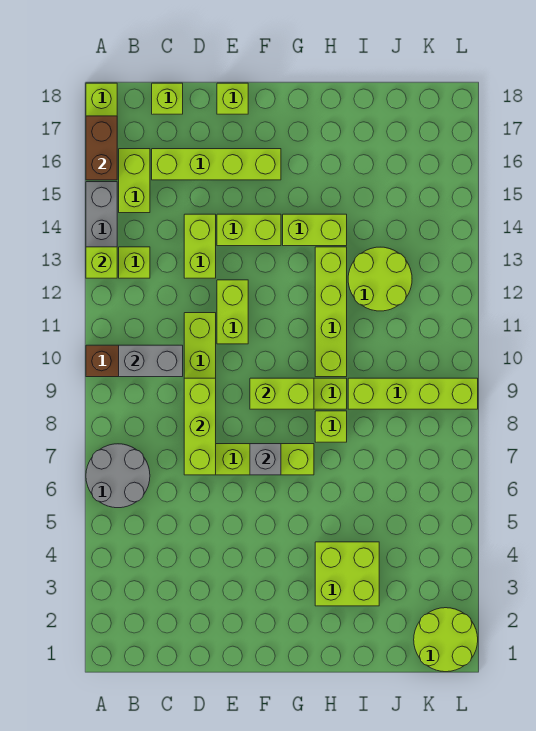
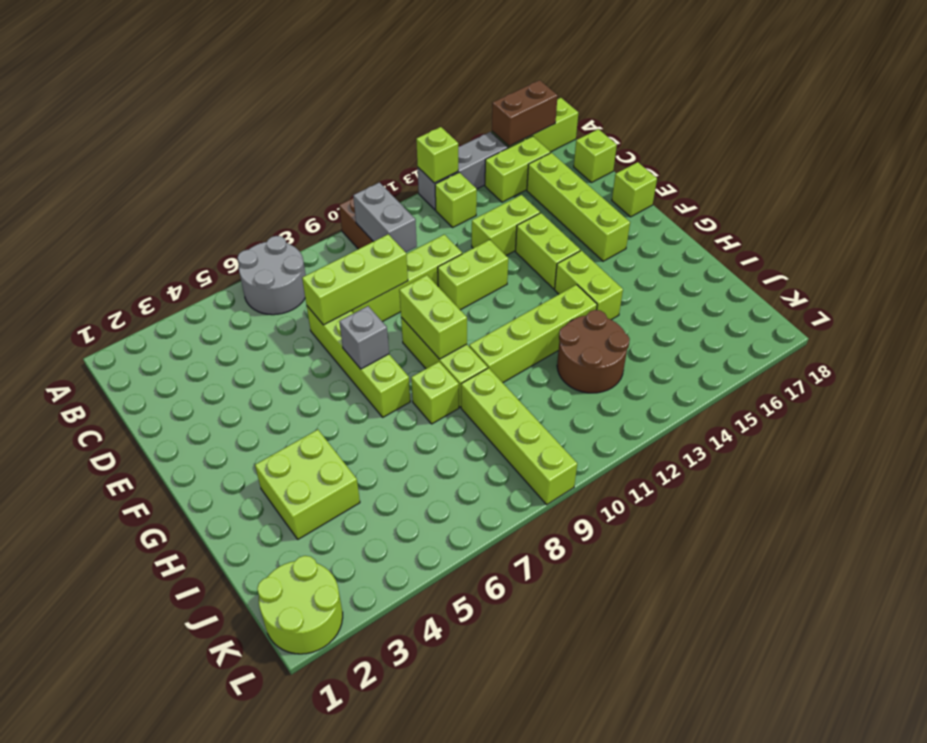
lime round brick I12:J13 level 1 -> brown round brick I12:J13 level 1

